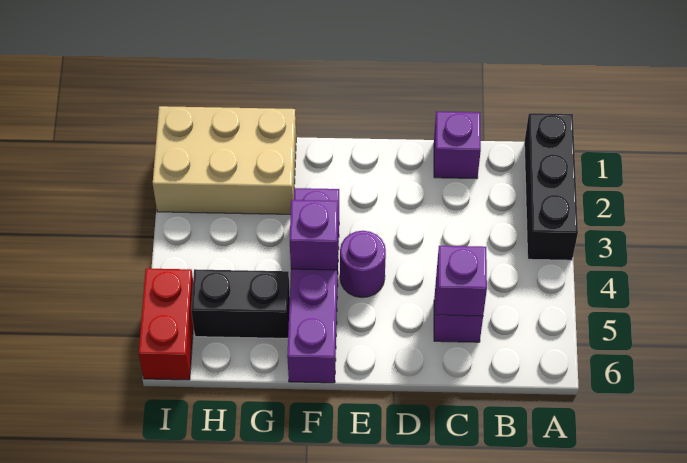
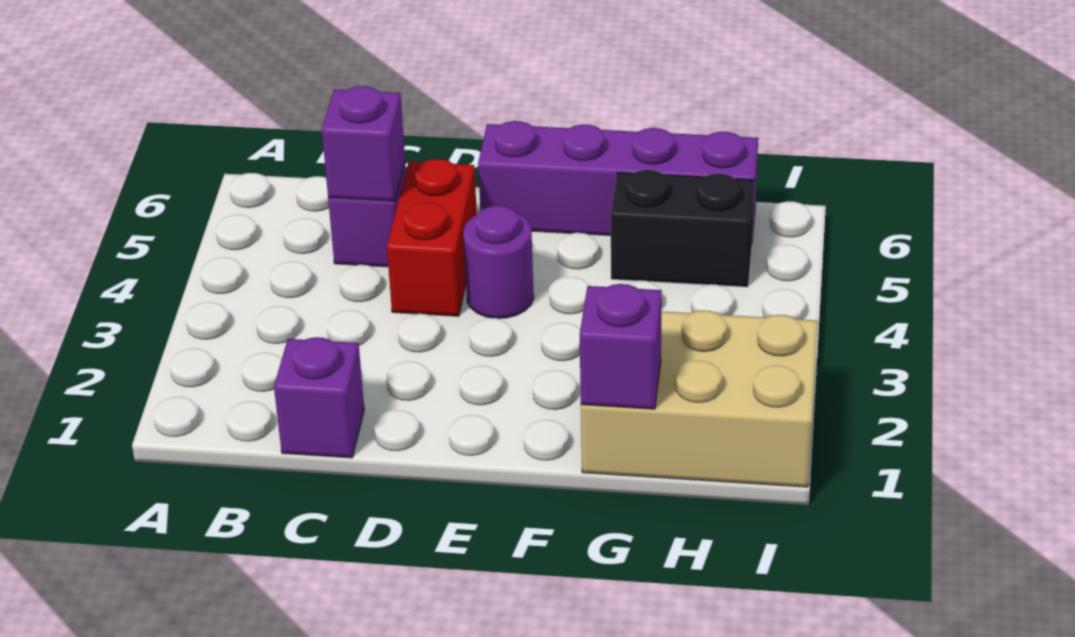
black brick A1:A3 level 1 -> none
purple brick F3:F6 level 1 -> purple brick E6:H6 level 1
purple brick F4 level 2 -> purple brick G1 level 2
red brick I5:I6 level 1 -> red brick D4:D5 level 1

